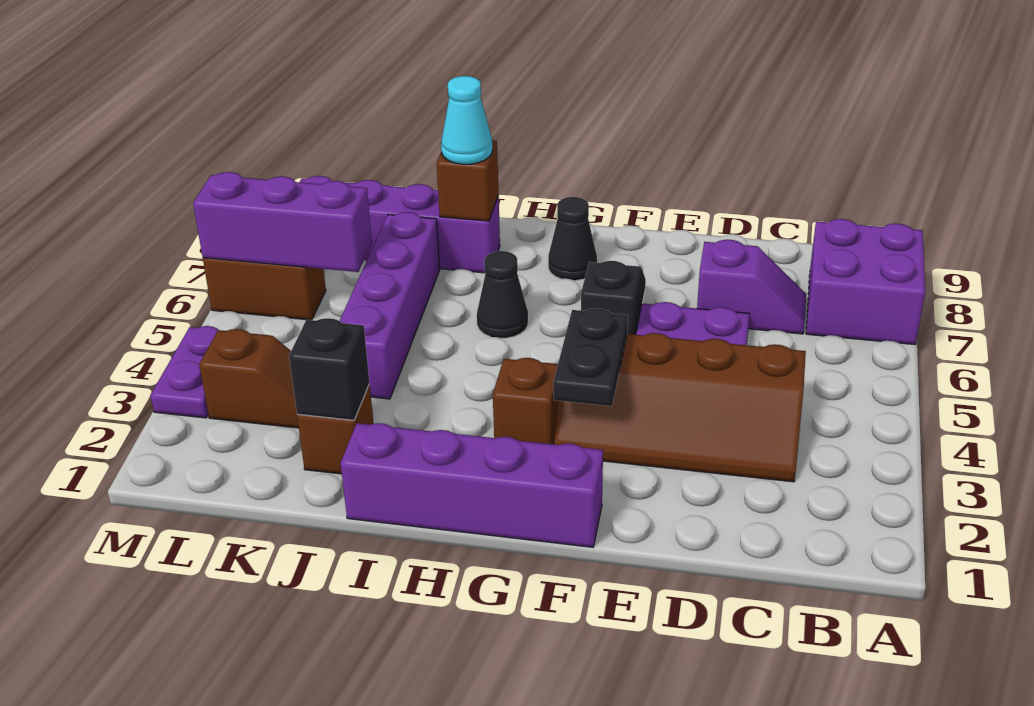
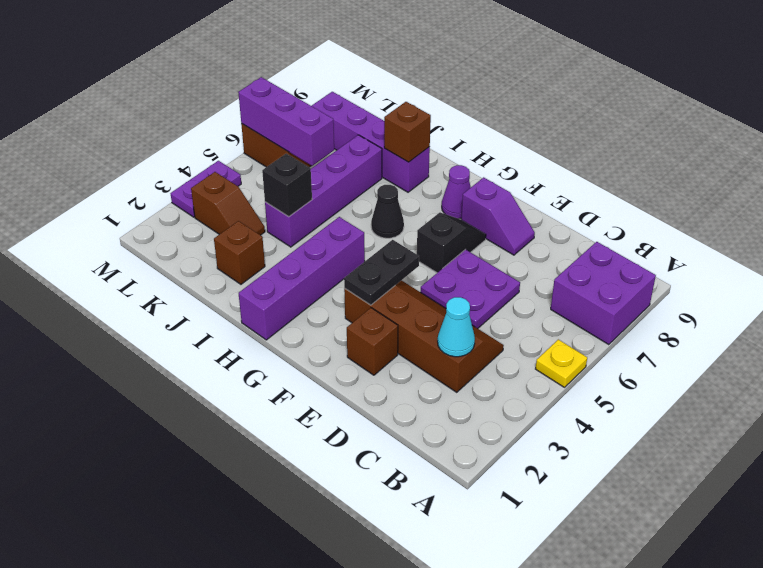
none -> yellow plate A5 level 1
brown slope C3:F4 level 1 top 4 -> brown slope C3:F4 level 1 top 3
purple slope C7:D7 level 1 top D -> purple slope E8:F8 level 1 top F
purple brick F1:I1 level 1 -> purple brick H1:H4 level 1
brown brick G3 level 1 -> brown brick E2 level 1
black cone G8 level 1 -> purple cone G8 level 1
cyan cone I8 level 3 -> cyan cone C3 level 2
black brick J2 level 2 -> black brick J4 level 2

